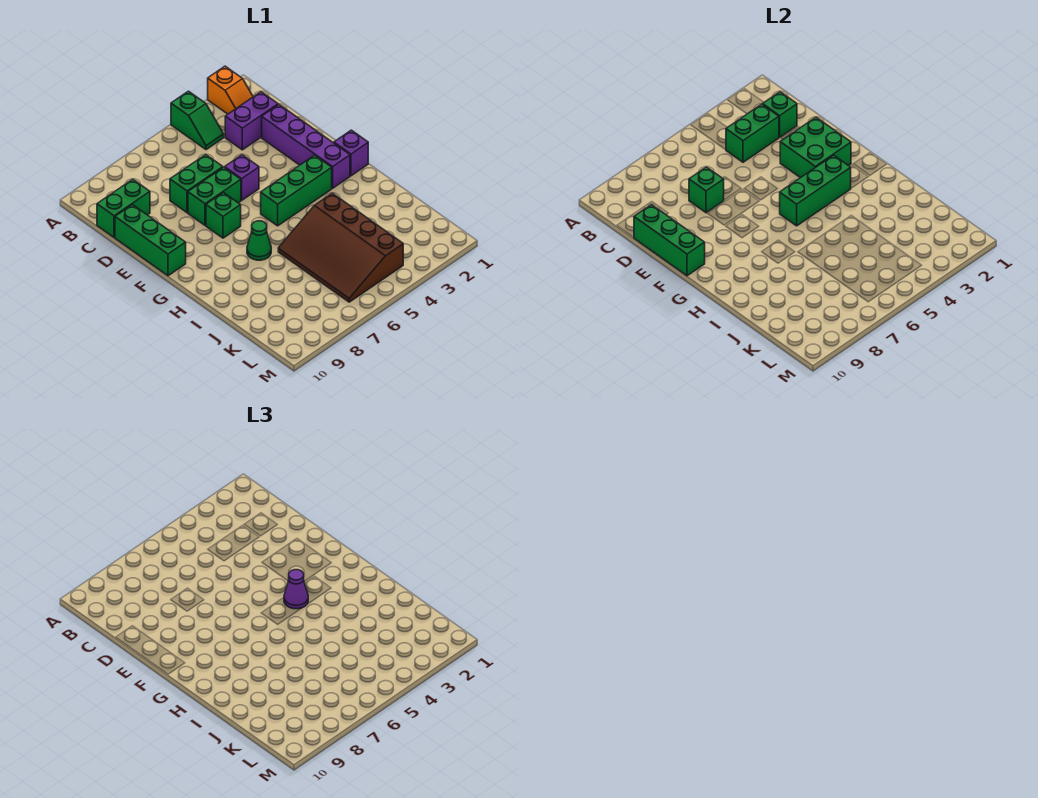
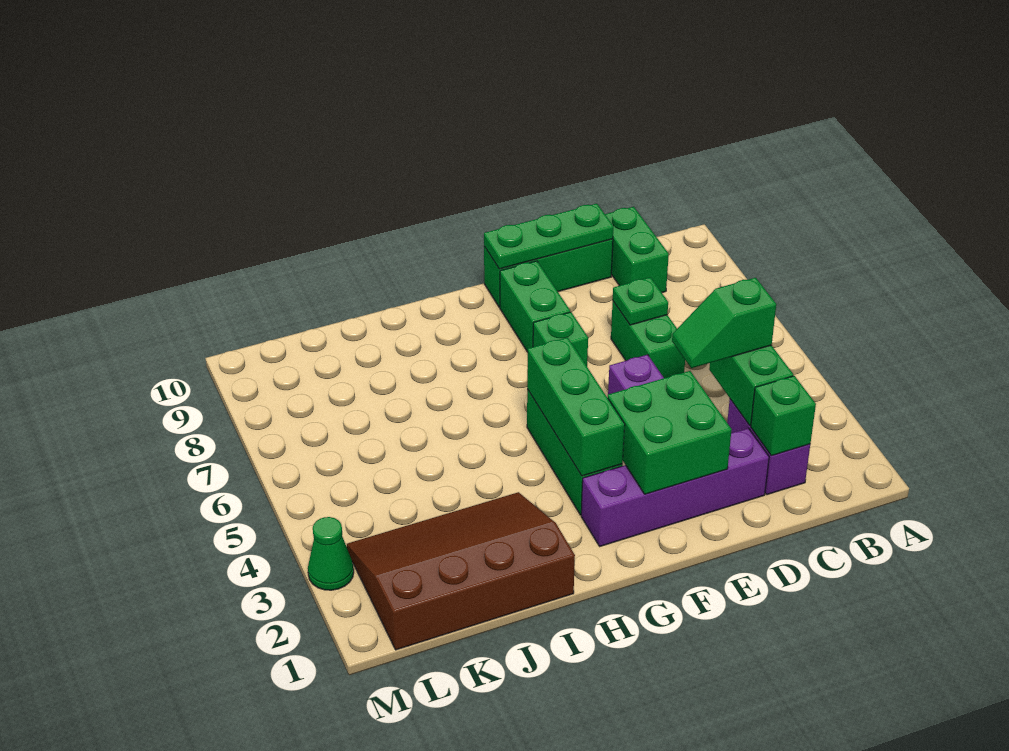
orange slope A2:B2 level 1 top A -> none
green slope A4:B4 level 1 top A -> green slope C4:D4 level 3 top C
green brick D7 level 2 -> green plate D7 level 2
green brick D10:F10 level 2 -> green plate D10:F10 level 2
green brick E6:E7 level 1 -> green brick F8:F9 level 1
purple brick G1 level 1 -> none
purple cone G4 level 3 -> none
green cone H7 level 1 -> green cone M3 level 1
brown slope I4:L6 level 1 top 4 -> brown slope I1:L3 level 1 top 1

